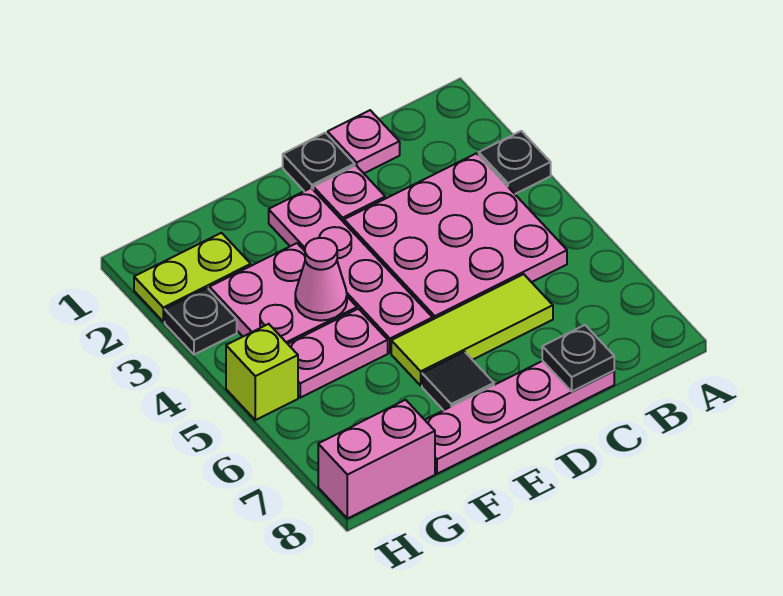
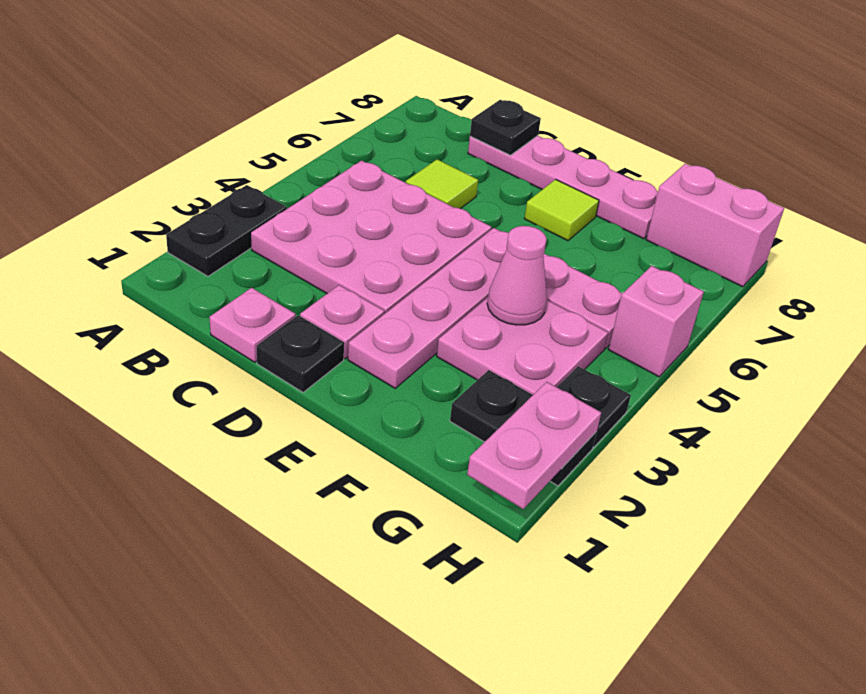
black plate A3 level 1 -> black plate A2:A3 level 1
lime tile C6:E6 level 1 -> lime tile C6 level 1
black tile E7 level 1 -> lime tile E7 level 1
lime plate G2:H2 level 1 -> black plate G2:H2 level 1
none -> pink plate H1:H2 level 2
lime brick H5 level 1 -> pink brick H5 level 1

